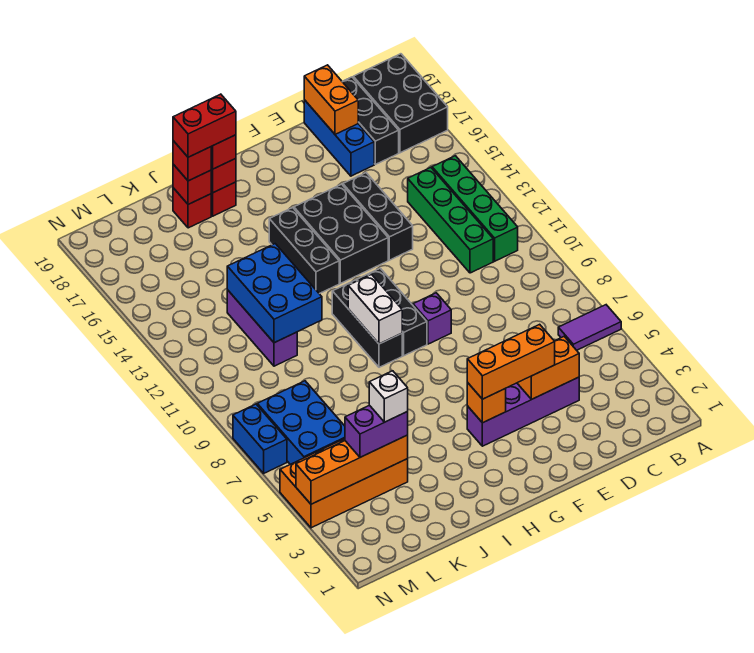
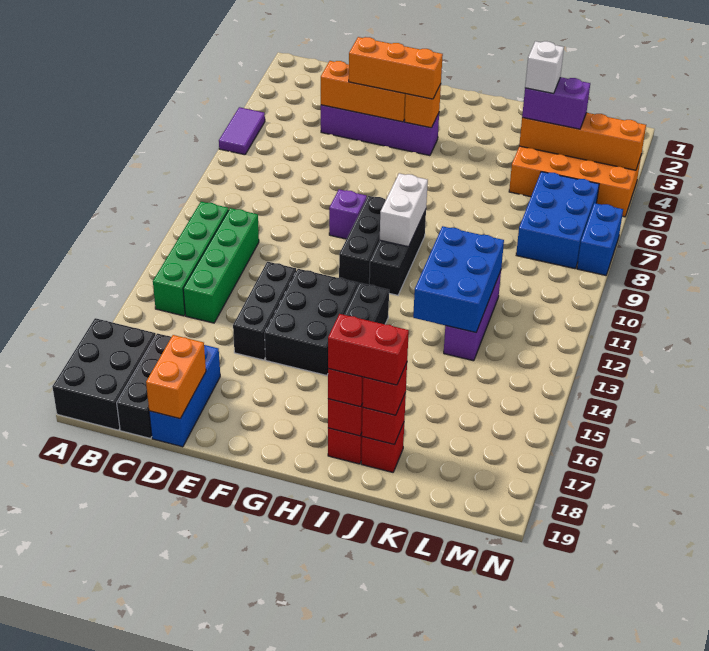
purple tile A6:B6 level 1 -> purple tile A5:A6 level 1
orange brick D4:E4 level 2 -> orange brick D4:F4 level 2

